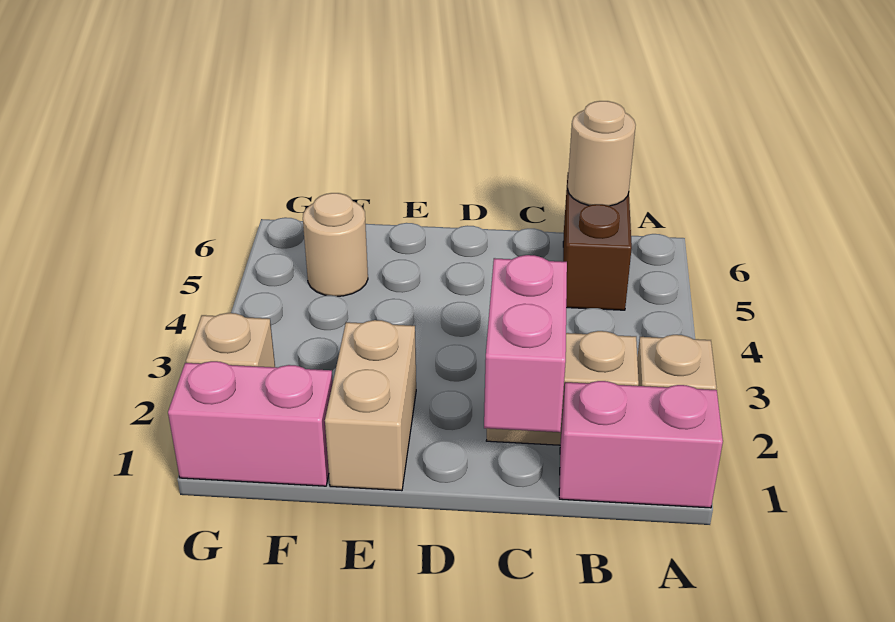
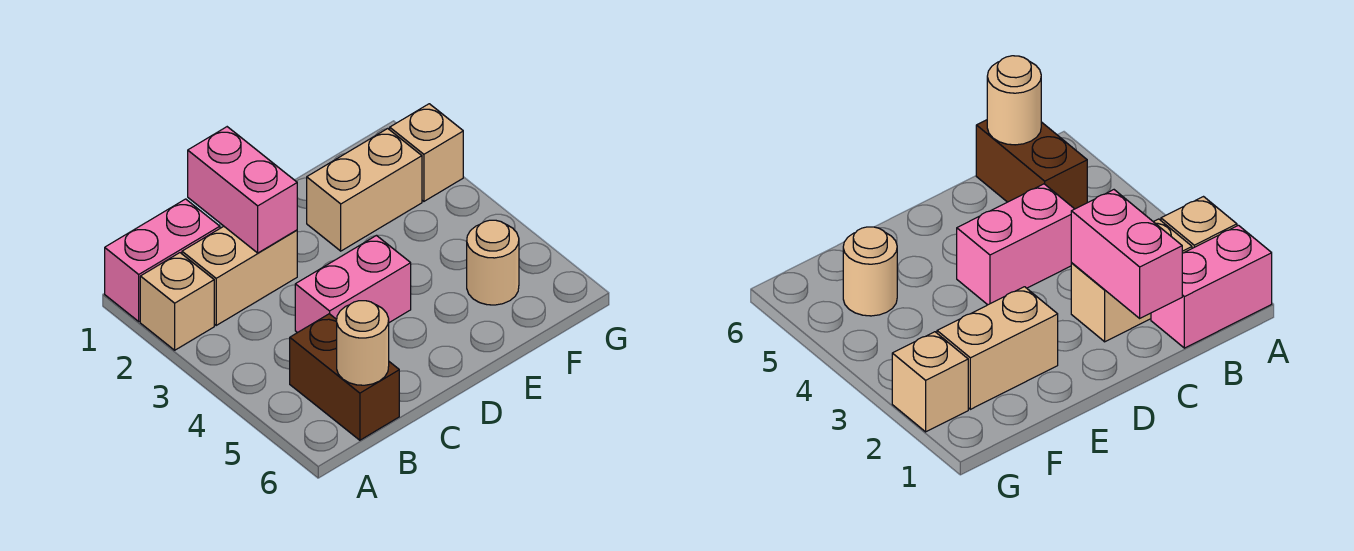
tan brick E1:E2 level 1 -> tan brick E2:F2 level 1
pink brick F1:G1 level 1 -> pink brick C4:D4 level 1

